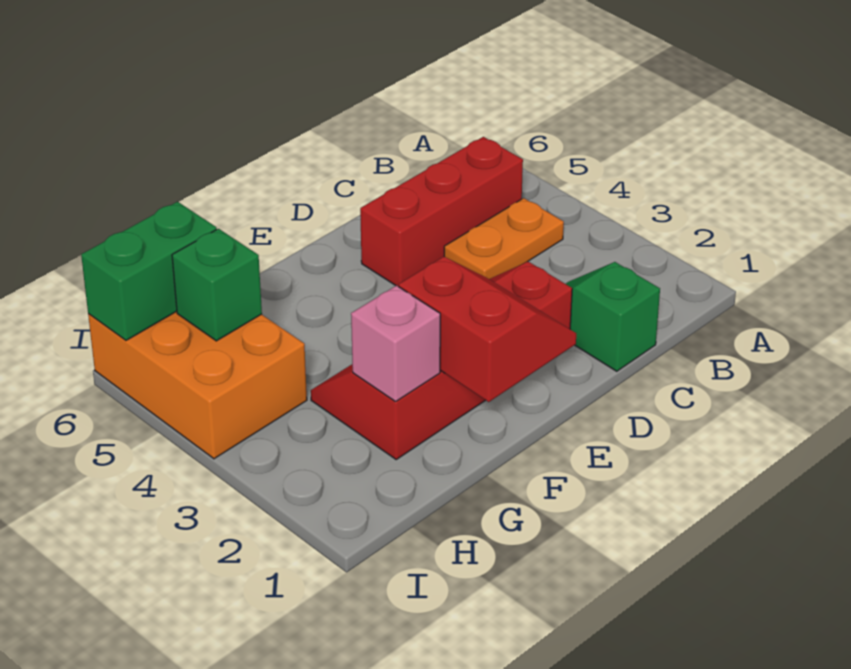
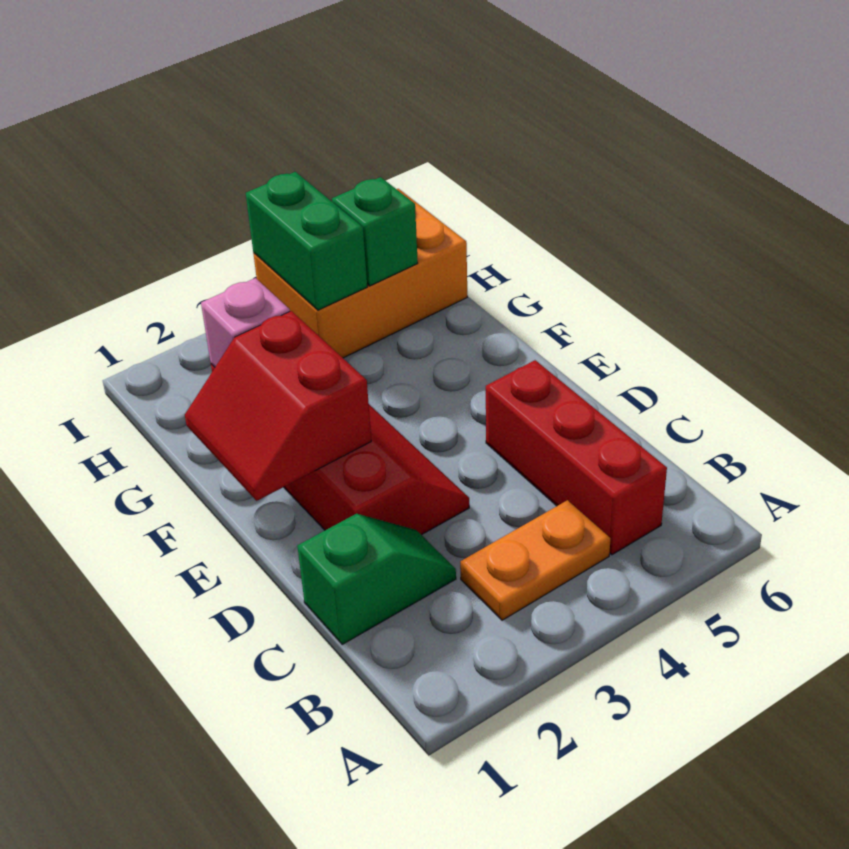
orange plate B4:C4 level 1 -> orange plate B3:B4 level 1
red slope E1:F2 level 2 top F -> red slope E1:F2 level 2 top 2
green brick H6:I6 level 2 -> green brick H4:I4 level 2

